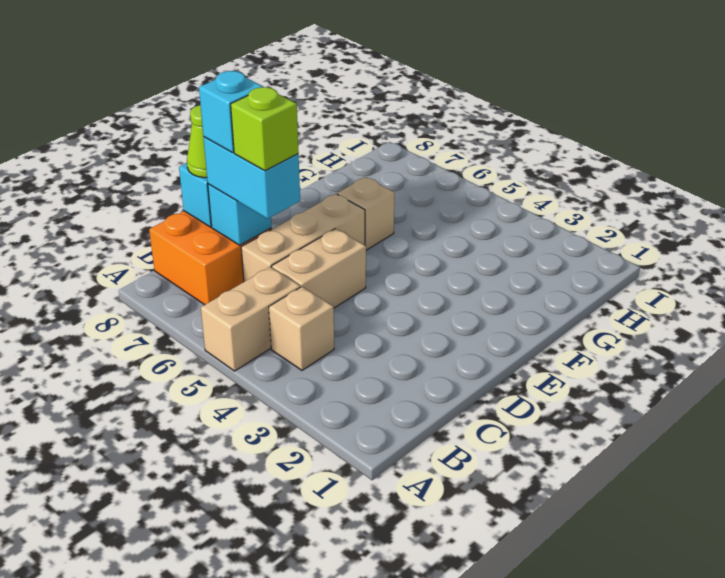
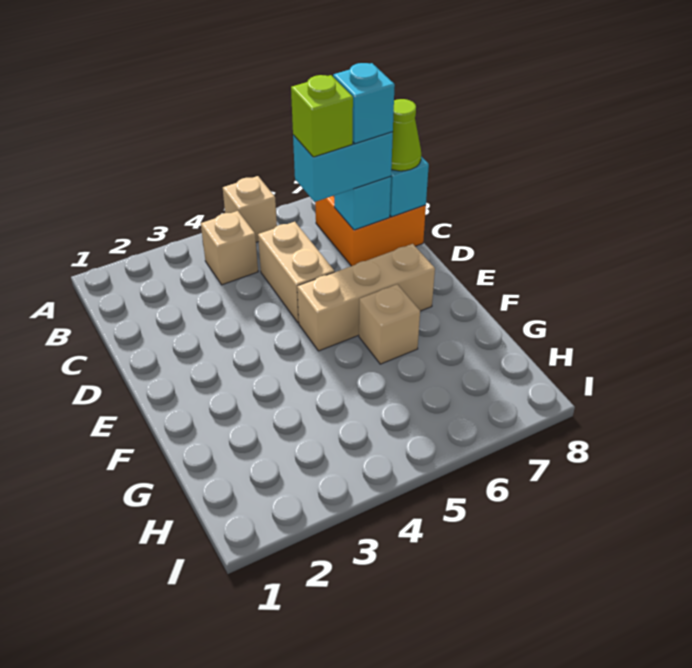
tan brick A5:B5 level 1 -> tan brick A5 level 1
tan brick C6:E6 level 1 -> tan brick E5:E7 level 1

